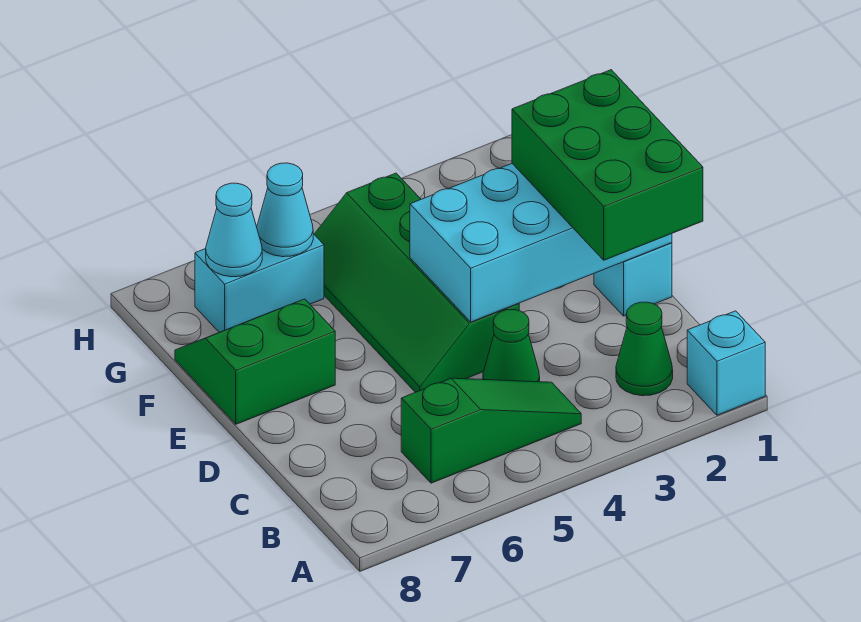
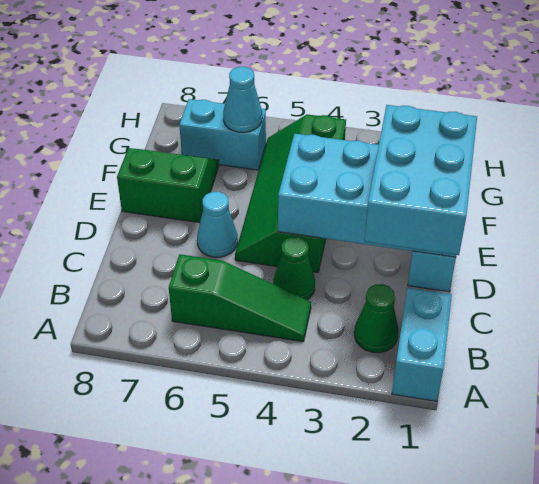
cyan brick A1 level 1 -> cyan brick A1:B1 level 1
green brick C1:E2 level 3 -> cyan brick C1:E2 level 3
cyan cone G7 level 2 -> cyan cone D6 level 1

